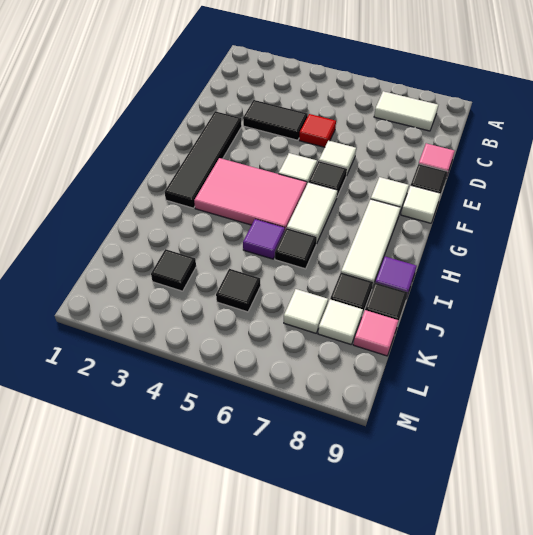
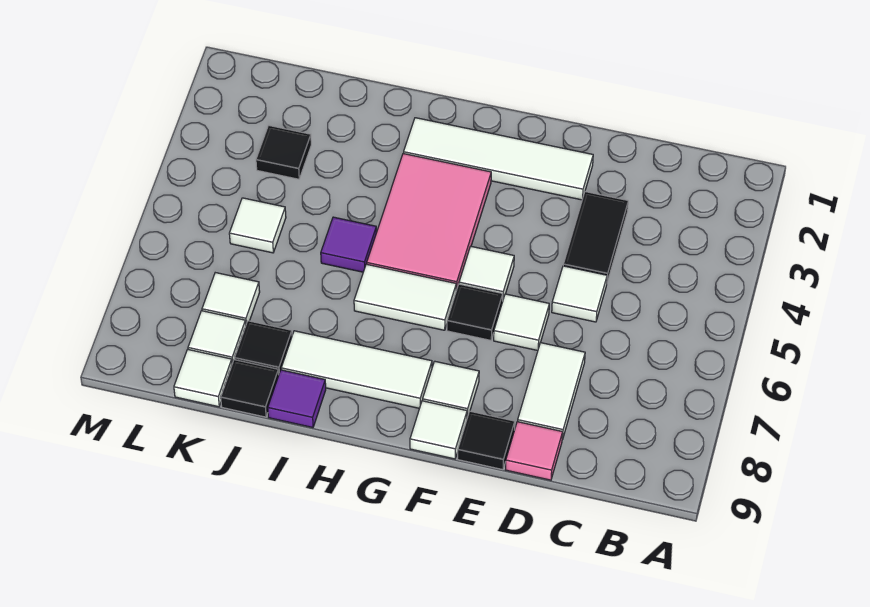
white tile B7:B8 level 1 -> white tile D7:D8 level 1
red tile D5 level 1 -> white tile D5 level 1
black tile E2:H2 level 1 -> white tile E2:H2 level 1
black tile I6 level 1 -> none
black tile K5 level 1 -> white tile K5 level 1
pink tile K9 level 1 -> white tile K9 level 1

